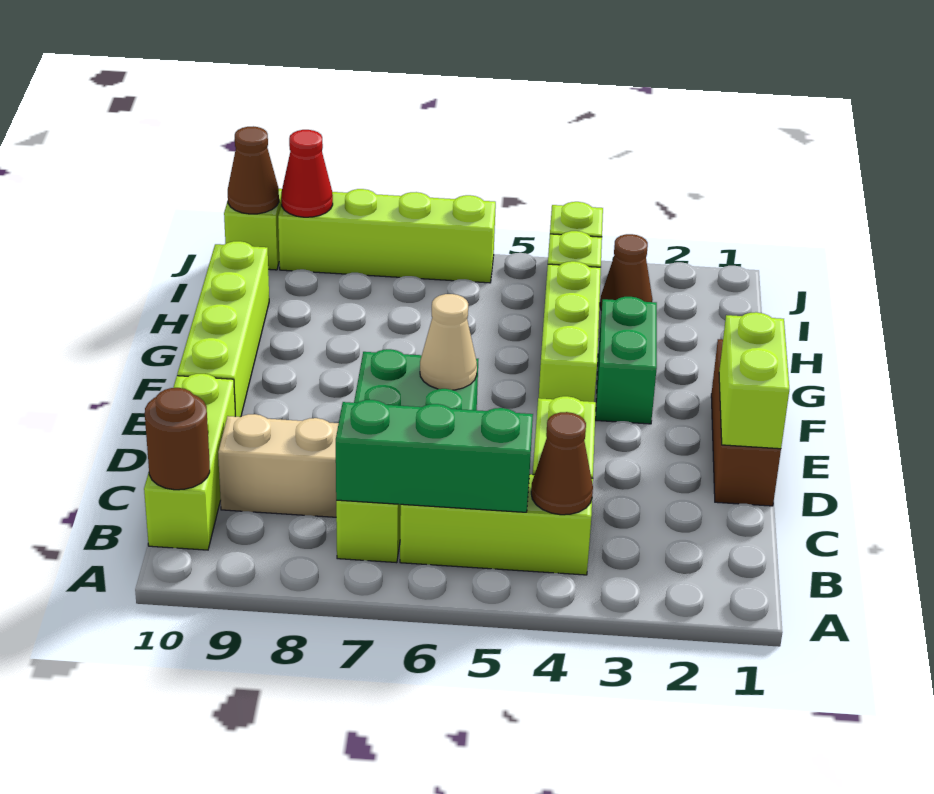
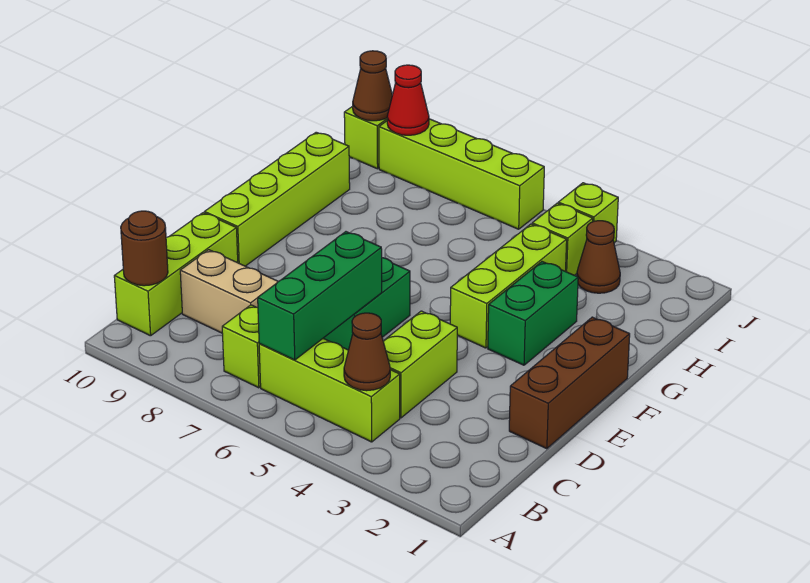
green brick B5:B7 level 2 -> green brick B6:D6 level 2
lime brick D1:E1 level 2 -> none
tan cone E6 level 2 -> none

